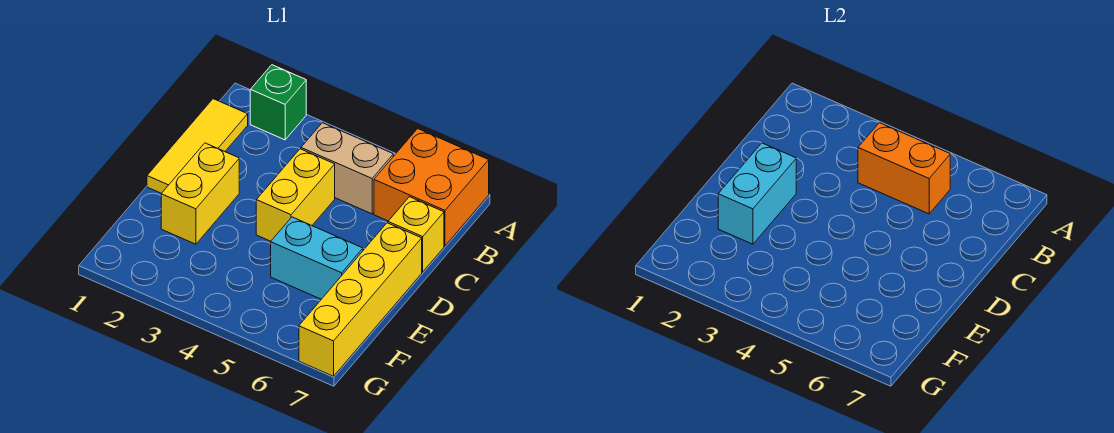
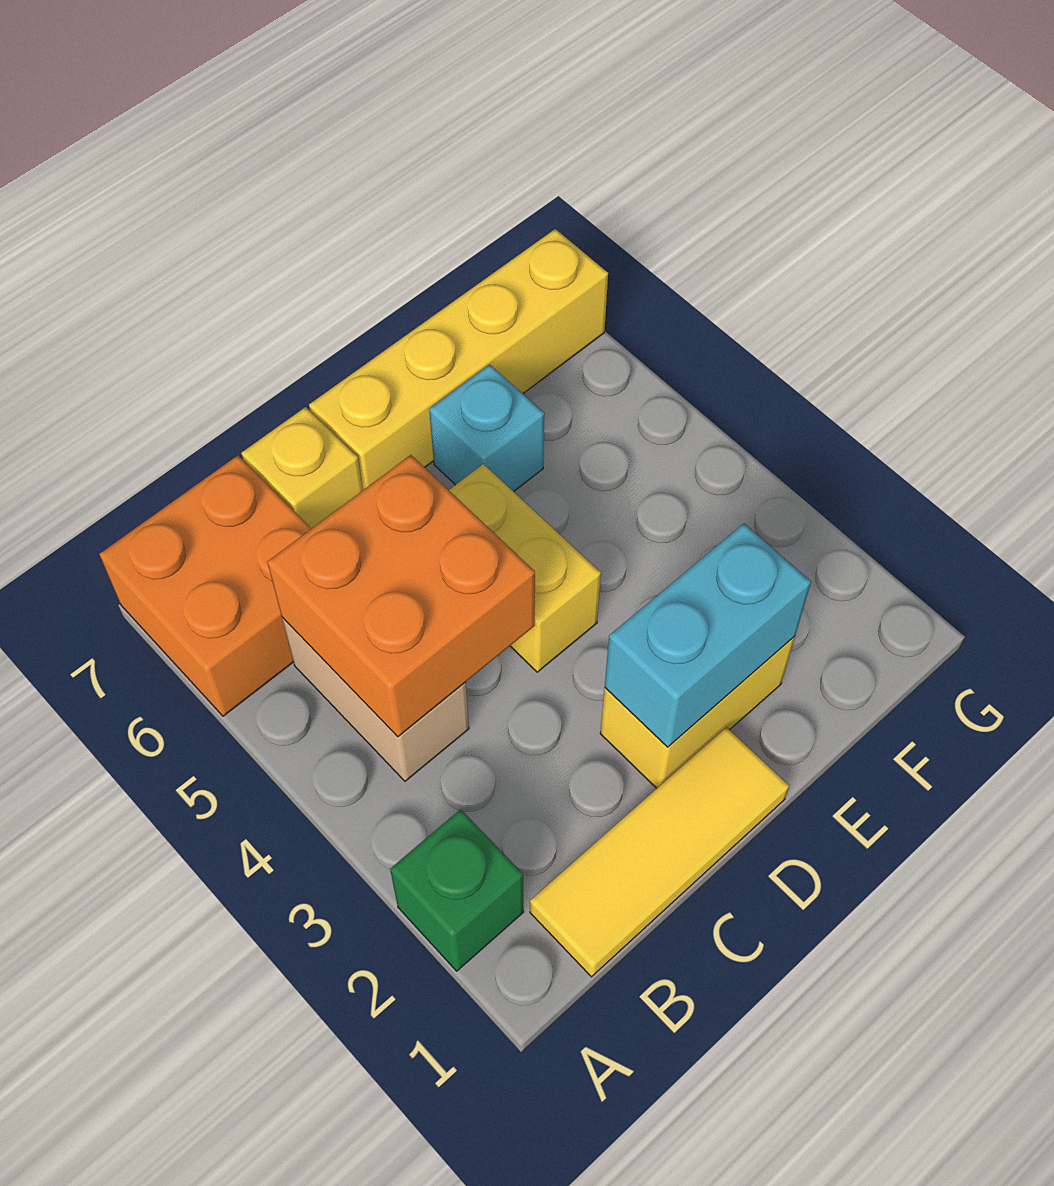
orange brick B4:B5 level 2 -> orange brick B4:C5 level 2
yellow brick C4:D4 level 1 -> yellow brick D4:D5 level 1
cyan brick E5:E6 level 1 -> cyan brick E6 level 1

